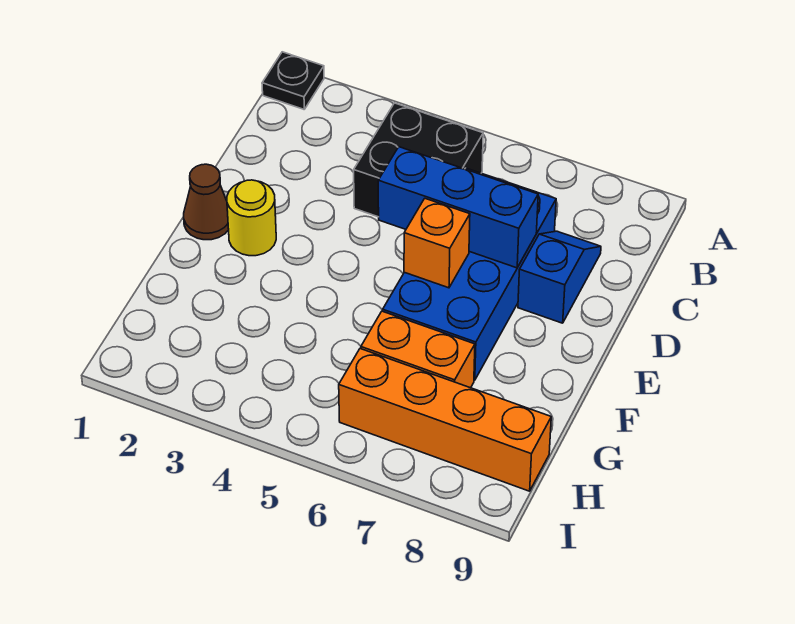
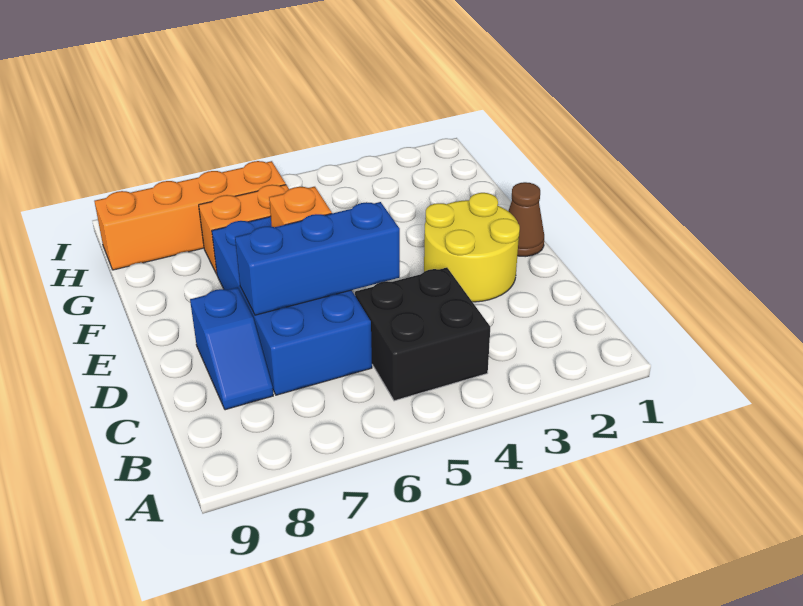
black plate A1 level 1 -> none
yellow round brick E2 level 1 -> yellow round brick D2:E3 level 1

